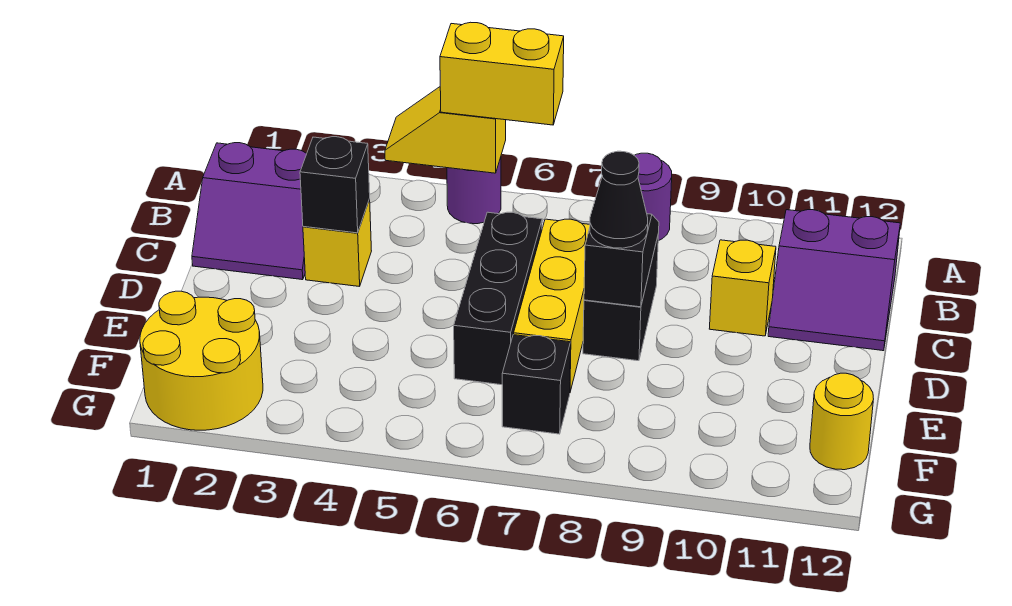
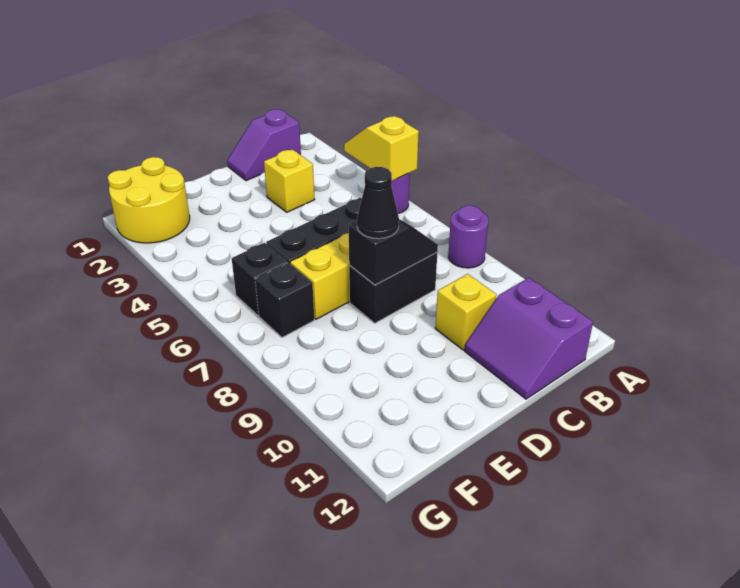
yellow brick A5:A6 level 3 -> none
purple slope B1:C2 level 1 top B -> purple slope B1:C1 level 1 top B
black brick C3 level 2 -> black brick F6 level 1
yellow round brick F12 level 1 -> none

